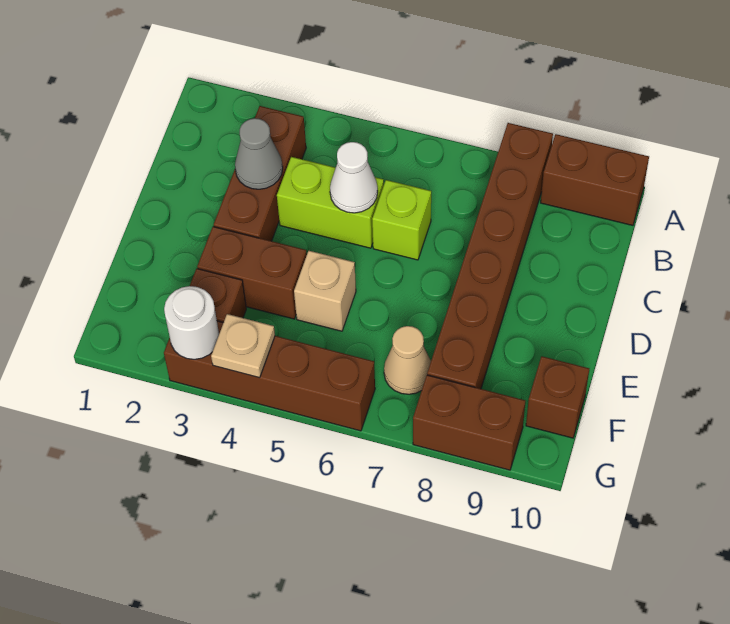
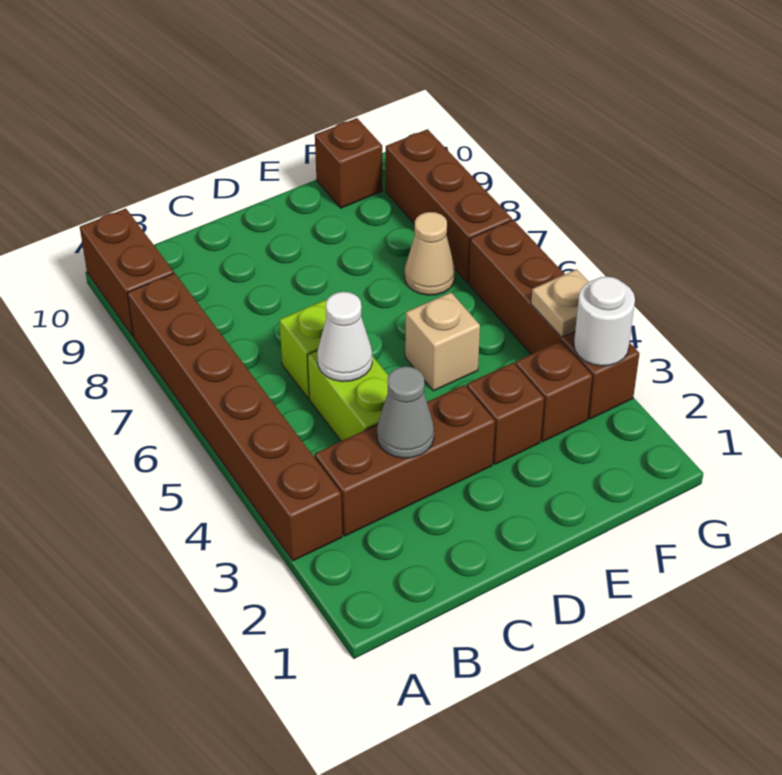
brown brick A8:F8 level 1 -> brown brick A3:A8 level 1
brown brick E3:E4 level 1 -> brown brick E3 level 1
brown brick G8:G9 level 1 -> brown brick G7:G9 level 1

